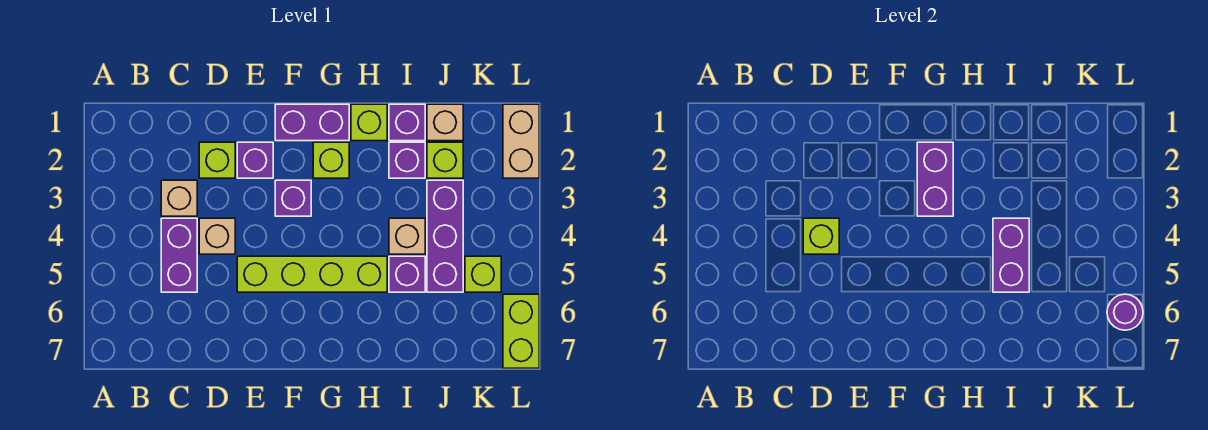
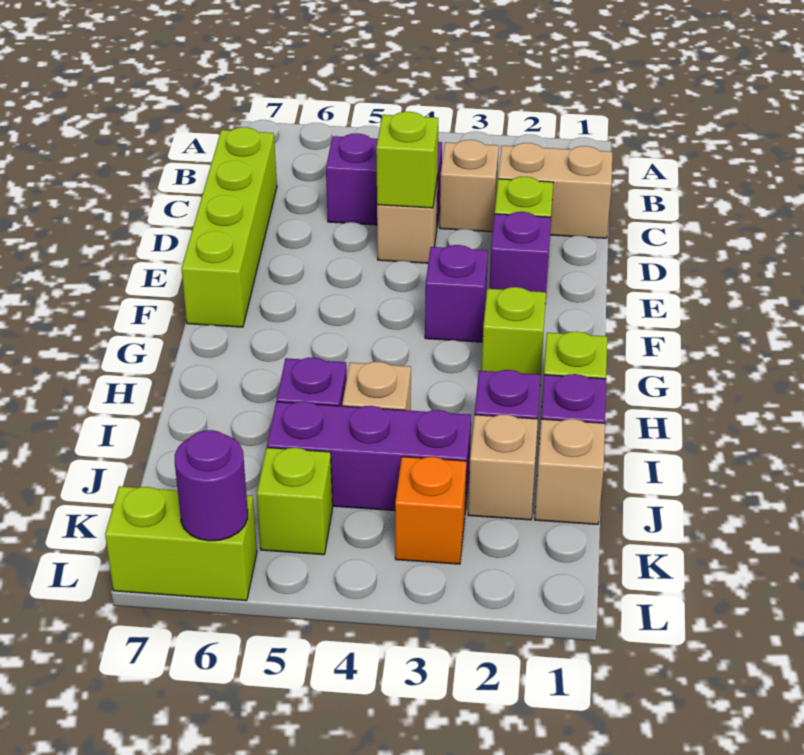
lime brick E5:H5 level 1 -> lime brick C7:F7 level 1
purple brick F1:G1 level 1 -> none
purple brick G2:G3 level 2 -> none
purple brick I4:I5 level 2 -> none
lime brick J2 level 1 -> tan brick J2 level 1
none -> orange brick K3 level 1
tan brick L1:L2 level 1 -> tan brick C1:C2 level 1

